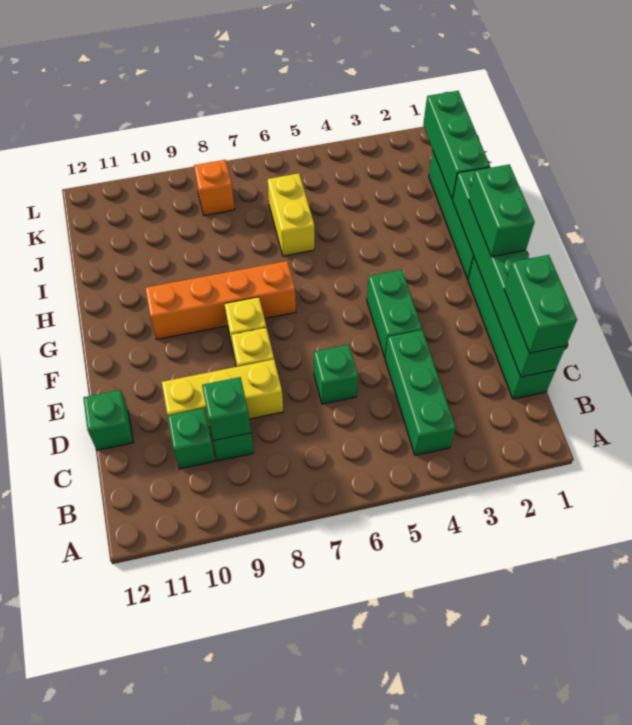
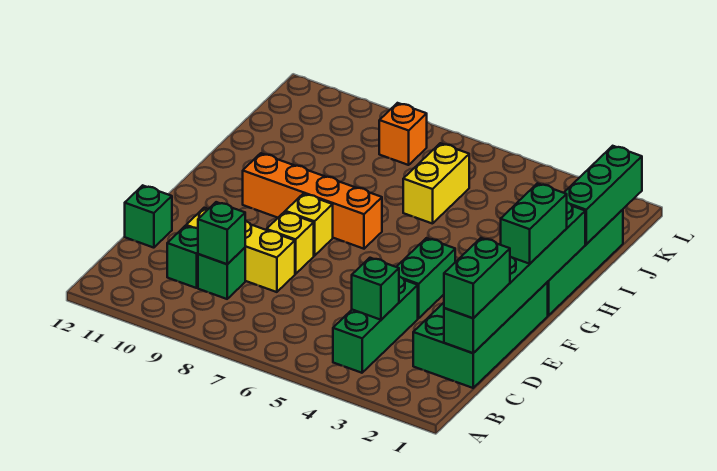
green brick C1:F1 level 1 -> green brick C1:F2 level 1
green brick D6 level 1 -> green brick C4 level 2

